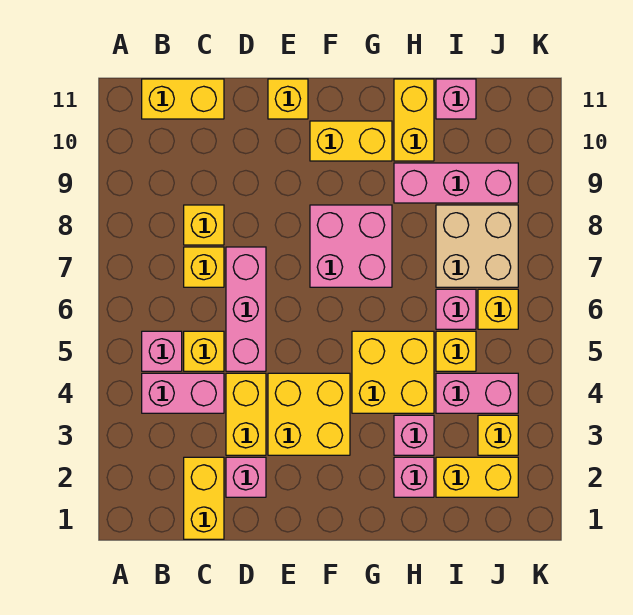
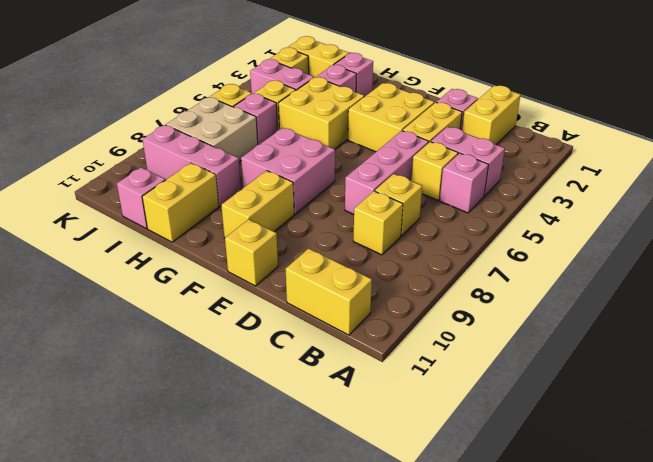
yellow brick F10:G10 level 1 -> yellow brick F9:F10 level 1

